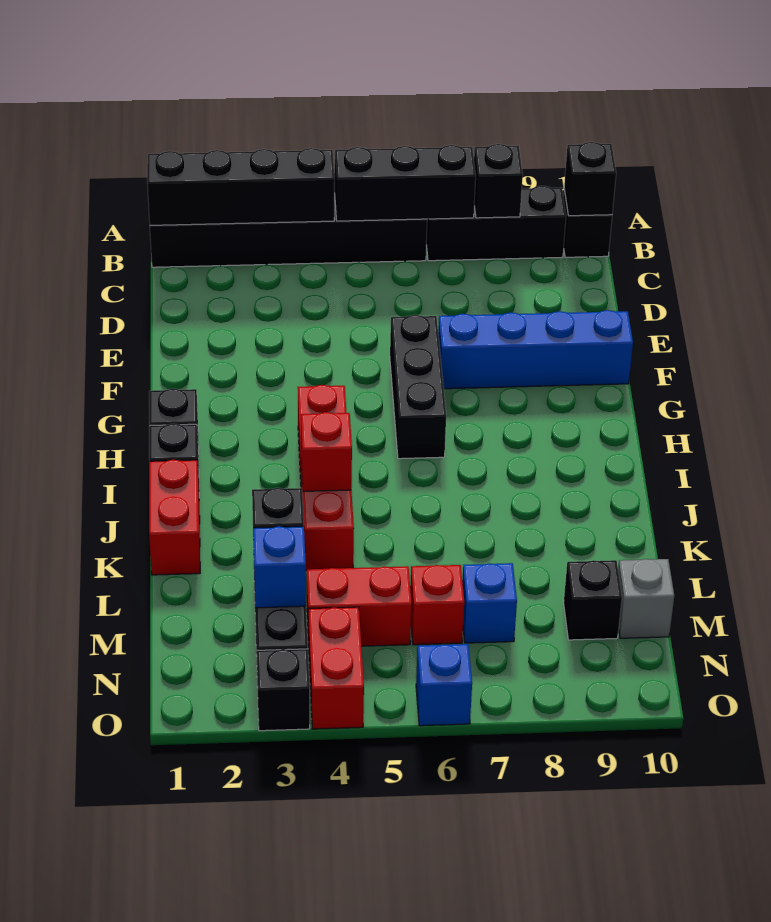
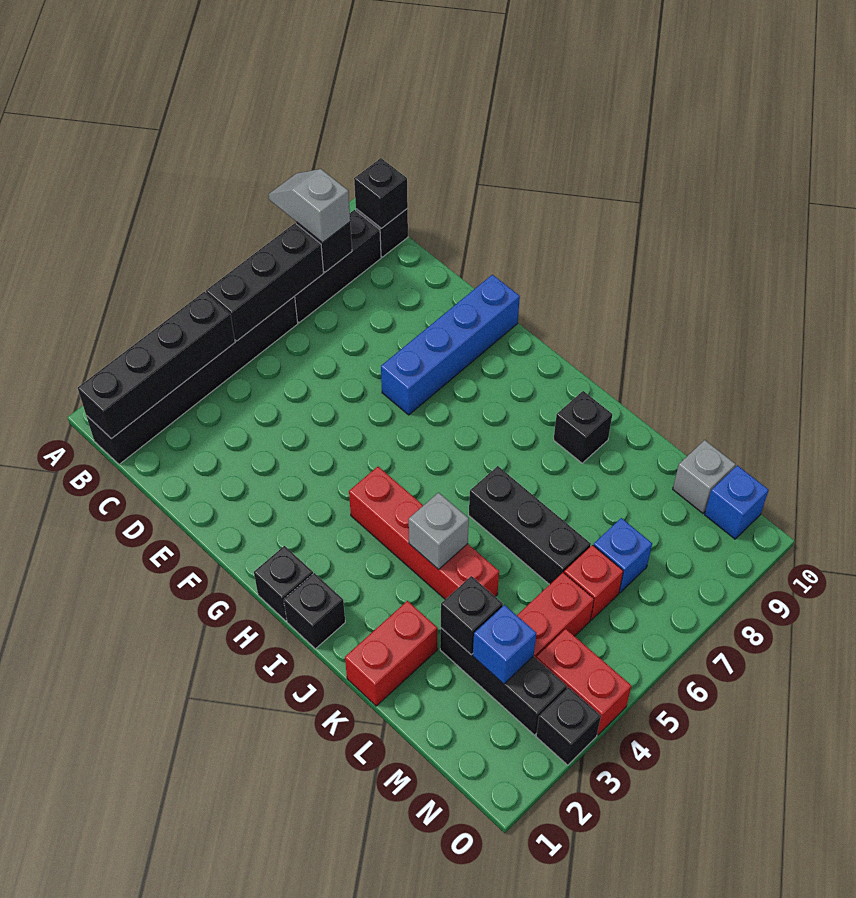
none -> grey slope A8:B8 level 3 top B
black brick F6:H6 level 1 -> black brick J6:L6 level 1
red brick J1:K1 level 1 -> red brick K1:K2 level 1
red brick J4 level 2 -> grey brick J4 level 2
black brick M9 level 1 -> black brick J9 level 1
blue brick O6 level 1 -> blue brick N10 level 1

